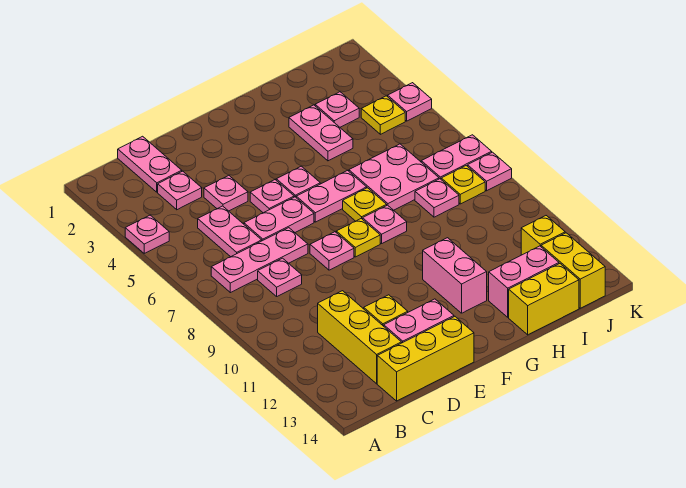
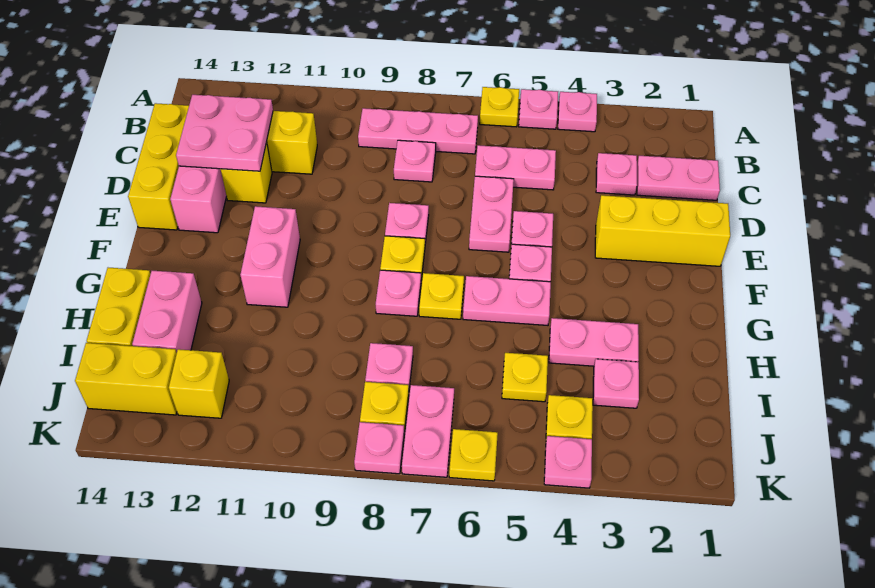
none -> yellow plate A6 level 1
pink plate B7:D7 level 1 -> pink plate B7:B9 level 1
pink plate D4 level 1 -> pink plate A5 level 1
none -> yellow brick E1:E3 level 1
pink plate F6:G6 level 1 -> pink plate G5:G6 level 1
pink brick G11:G12 level 1 -> pink brick F11:G11 level 1
pink plate H6:I7 level 1 -> pink plate C12:D13 level 2
none -> yellow plate I5 level 1
none -> yellow plate K6 level 1

